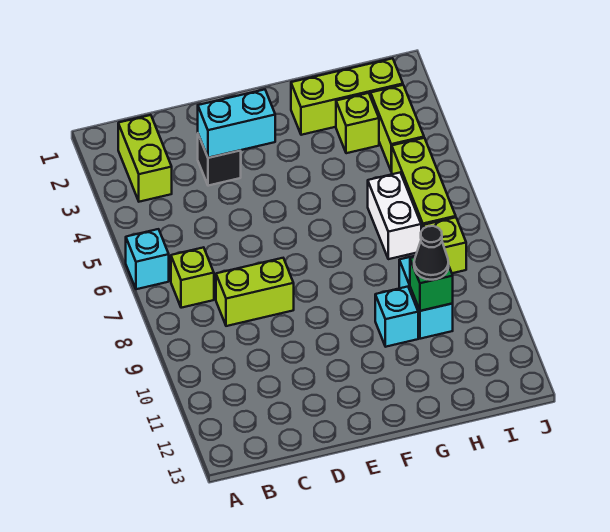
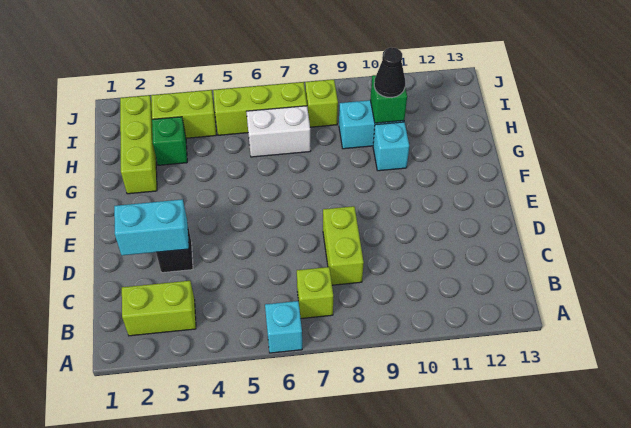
cyan brick D3:E3 level 2 -> cyan brick D2:D3 level 2
lime brick H3 level 1 -> green brick H3 level 1

